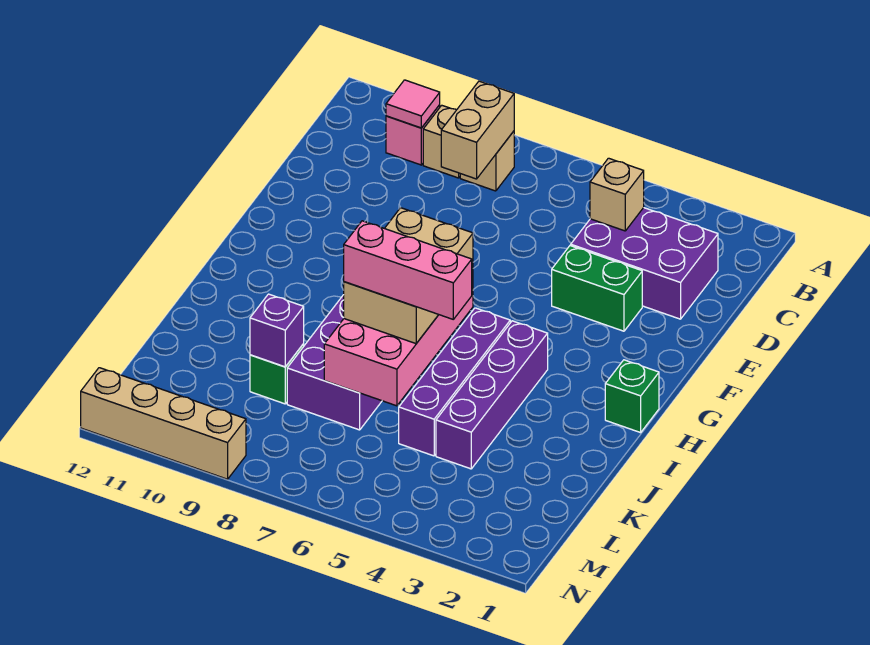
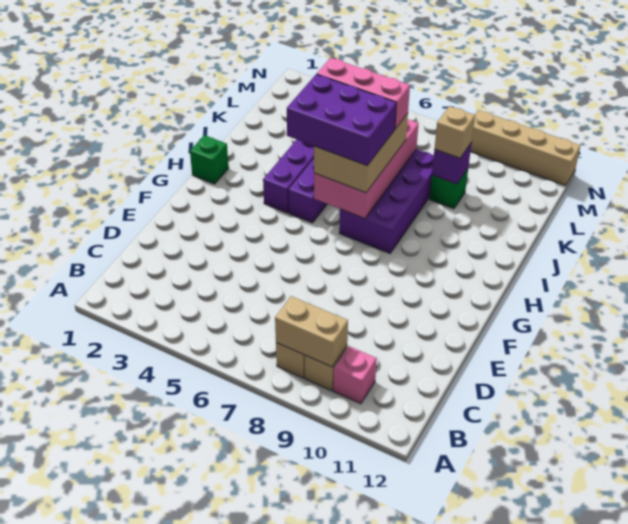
tan brick B8:C8 level 2 -> tan brick B8:B9 level 2
pink tile B10 level 2 -> none
purple brick C2:D4 level 1 -> purple brick H5:I7 level 4
tan brick C4 level 2 -> tan brick K9 level 3
green brick E3:E4 level 1 -> none

